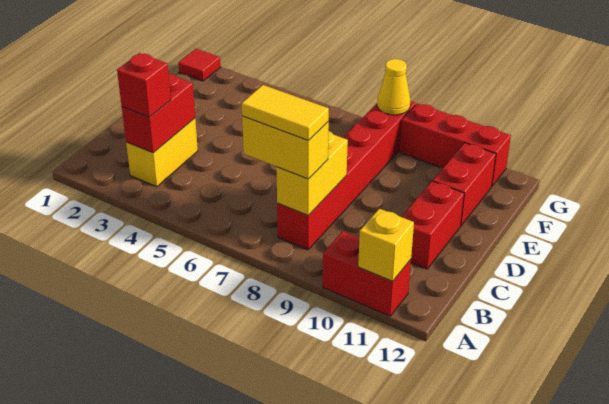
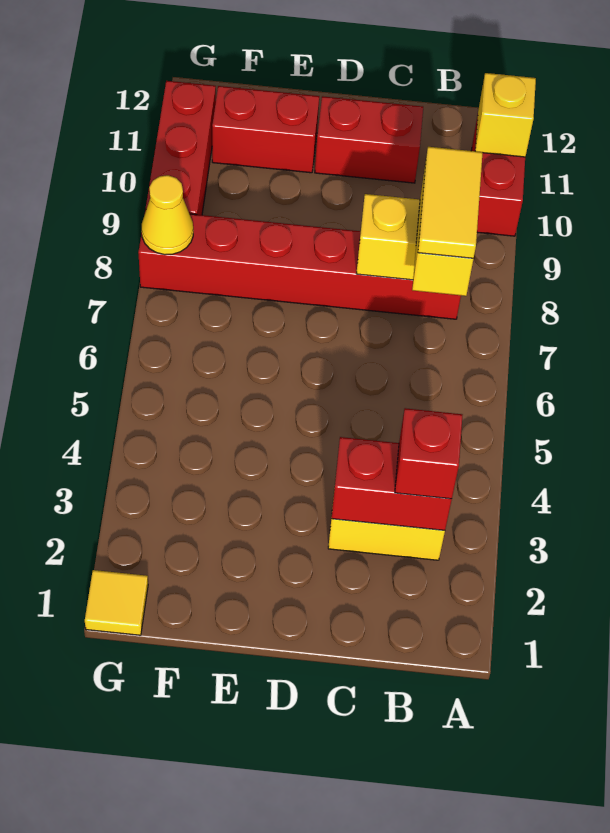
red tile G1 level 1 -> yellow tile G1 level 1

